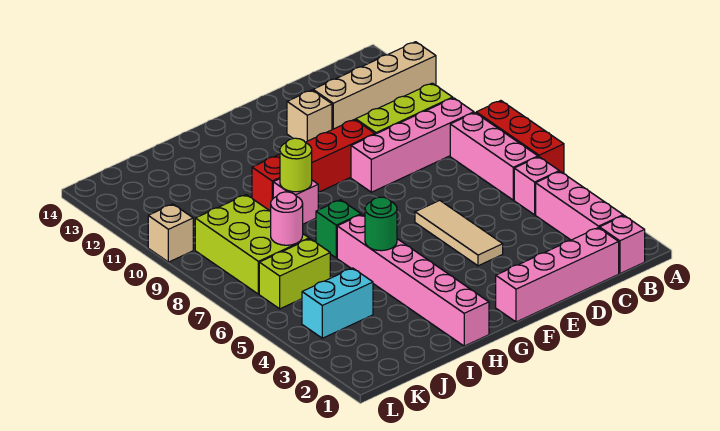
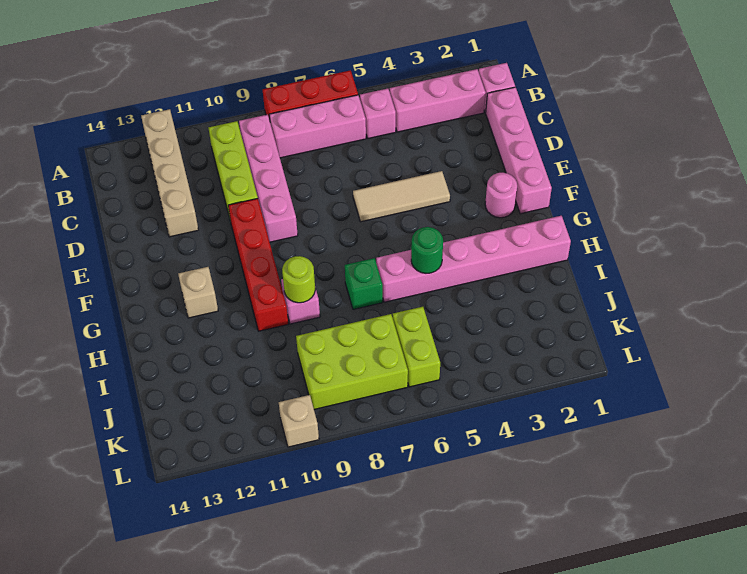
tan brick E12 level 1 -> tan brick G12 level 1
cyan brick J4:K4 level 1 -> none
pink round brick J7 level 2 -> pink round brick F2 level 1

